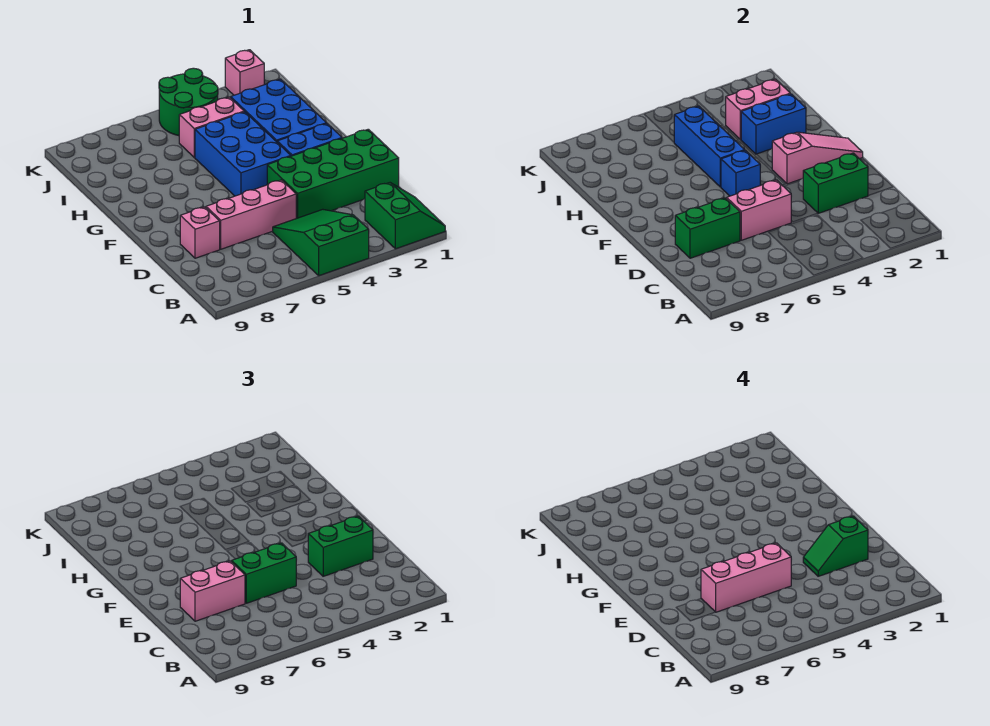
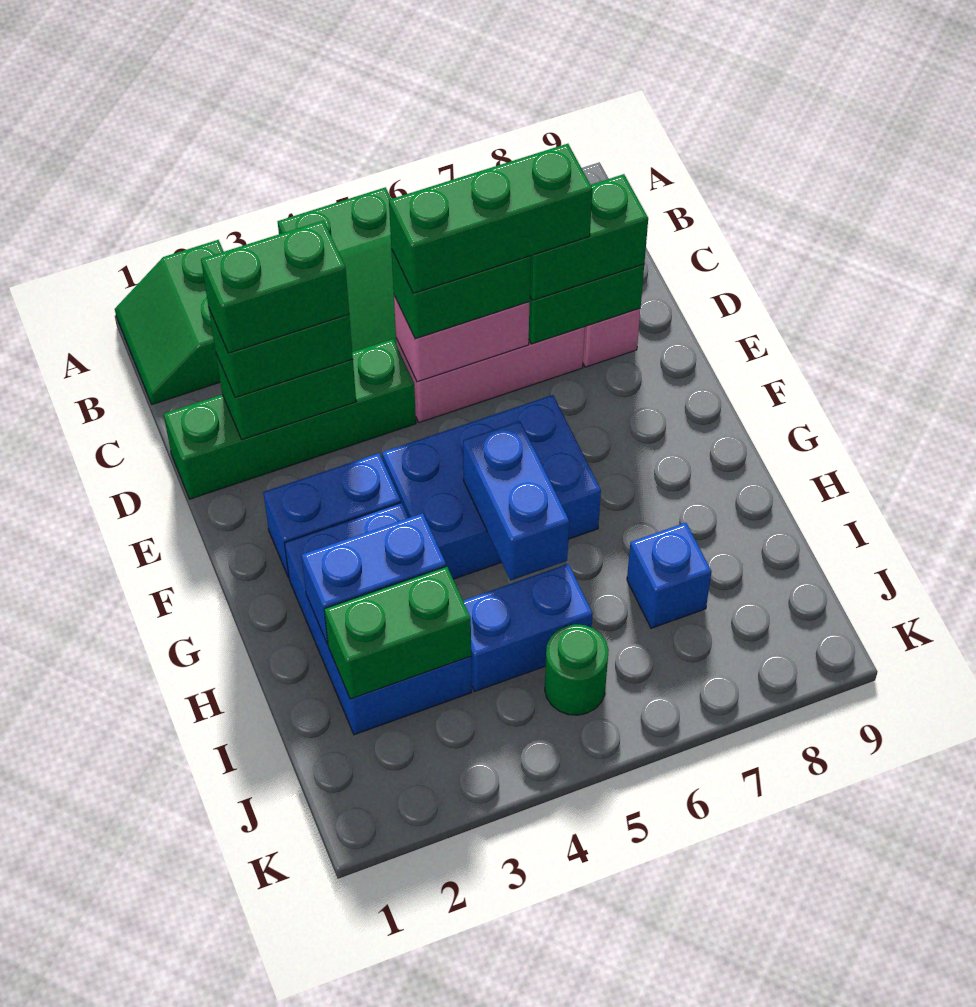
green brick D1:E4 level 1 -> green brick D1:D4 level 1
green slope D2:D3 level 4 top 2 -> green brick D2:D3 level 4
pink brick D5:D7 level 4 -> green brick D5:D7 level 4
pink brick D7:D8 level 3 -> green brick D7:D8 level 3
pink slope F1:F3 level 2 top 3 -> none
blue brick F4:H5 level 1 -> blue brick F4:G6 level 1
blue brick F5 level 2 -> blue brick I7 level 1
blue brick G5:I5 level 2 -> blue brick G5:H5 level 2
pink brick I2:I3 level 2 -> green brick I2:I3 level 2
pink brick I4:I5 level 1 -> blue brick I4:I5 level 1
green round brick J4:K5 level 1 -> green round brick J5 level 1
pink brick K2 level 1 -> none

